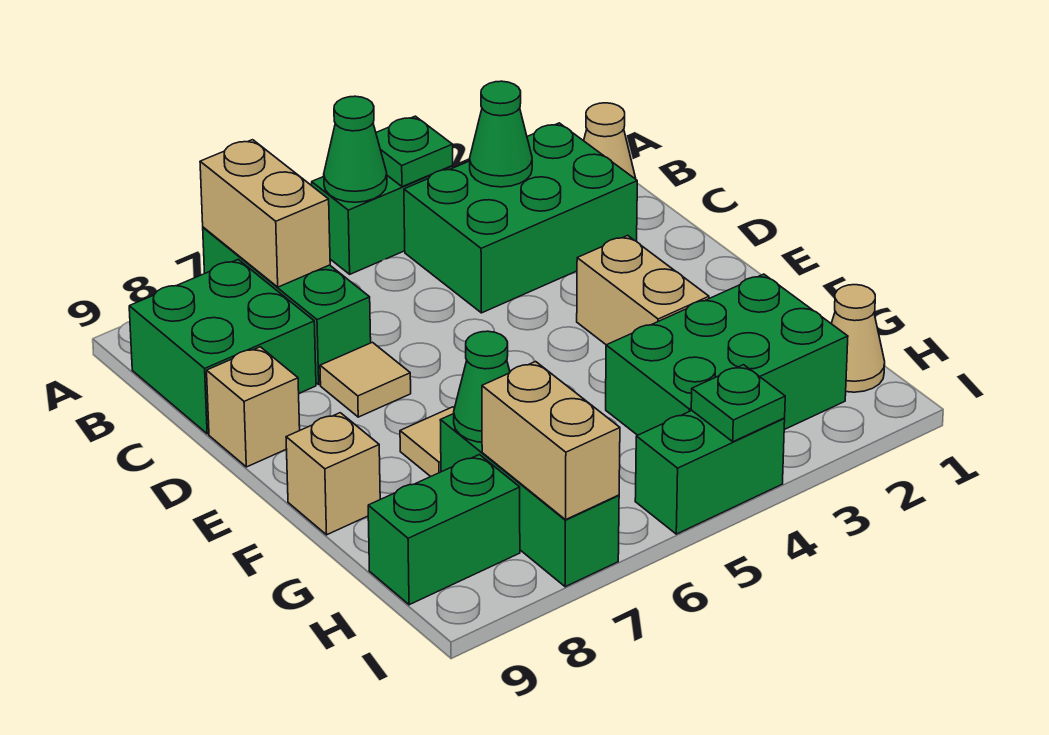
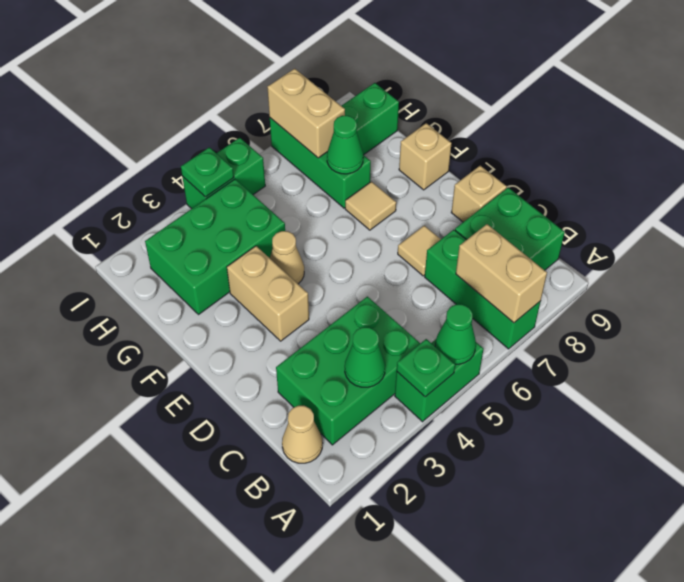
tan cone H1 level 1 -> tan cone F4 level 1

